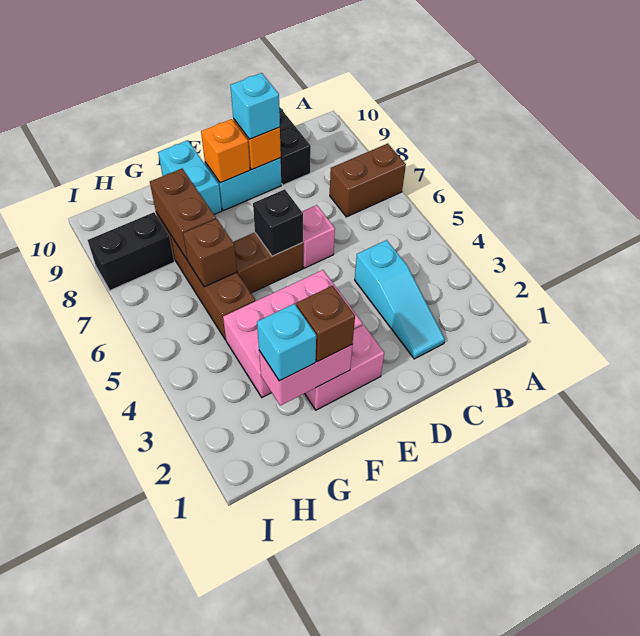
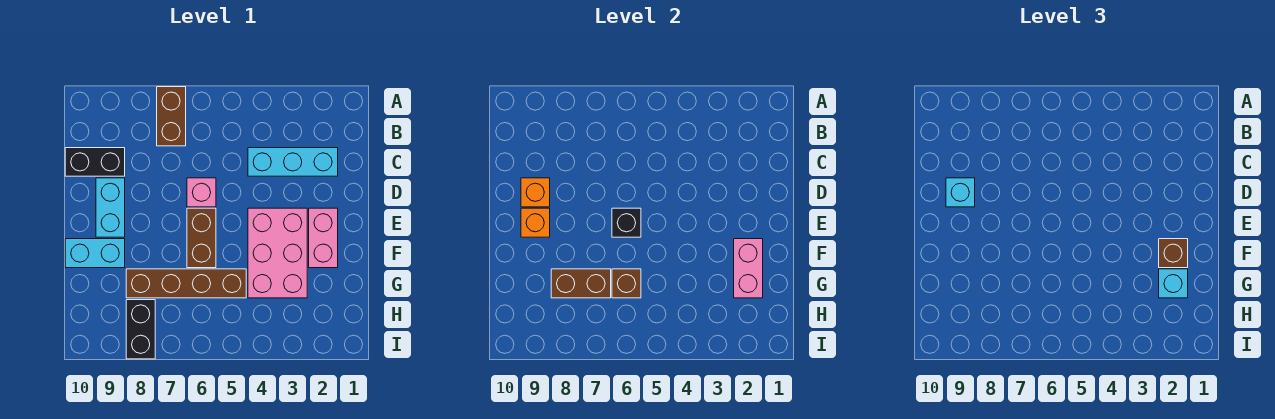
cyan slope C2:C4 level 1 top 4 -> cyan brick C2:C4 level 1

